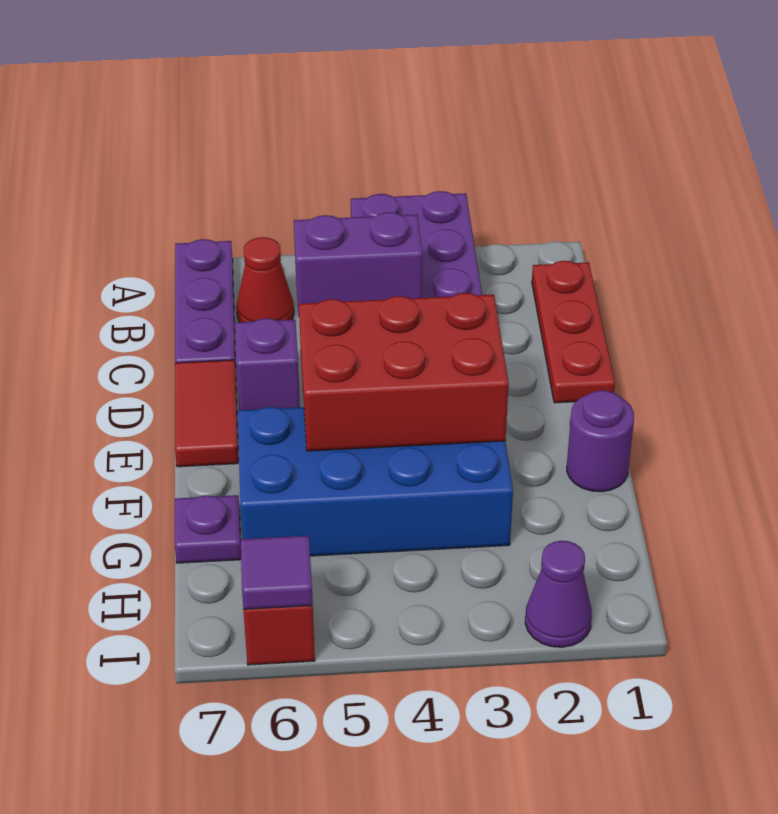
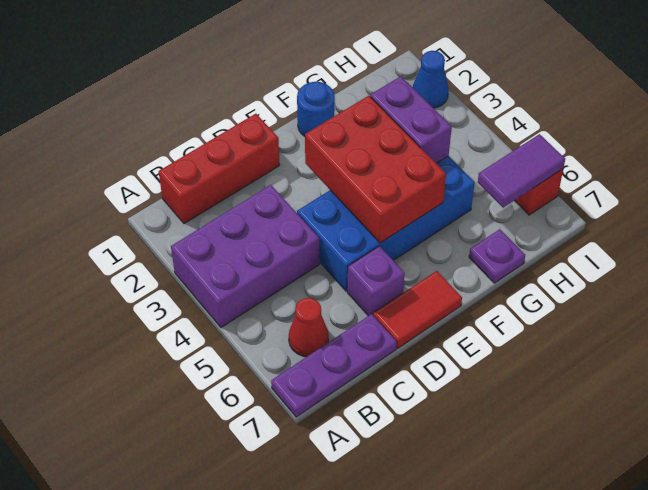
red plate B1:D1 level 1 -> red brick B1:D1 level 1
purple brick C4:C5 level 2 -> purple brick G3:G4 level 2
purple round brick F1 level 1 -> blue round brick F1 level 1
blue brick F3:G6 level 1 -> blue brick D4:G5 level 1
purple cone I2 level 1 -> blue cone I2 level 1
purple tile I6 level 2 -> purple tile H6:I6 level 2

